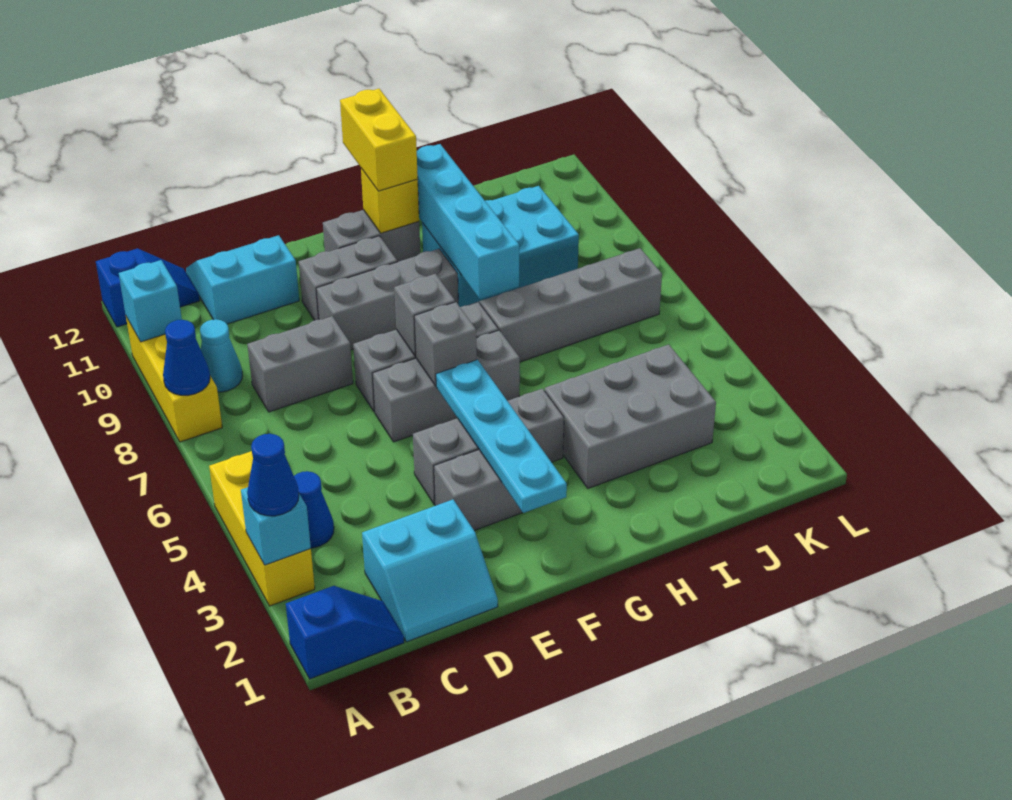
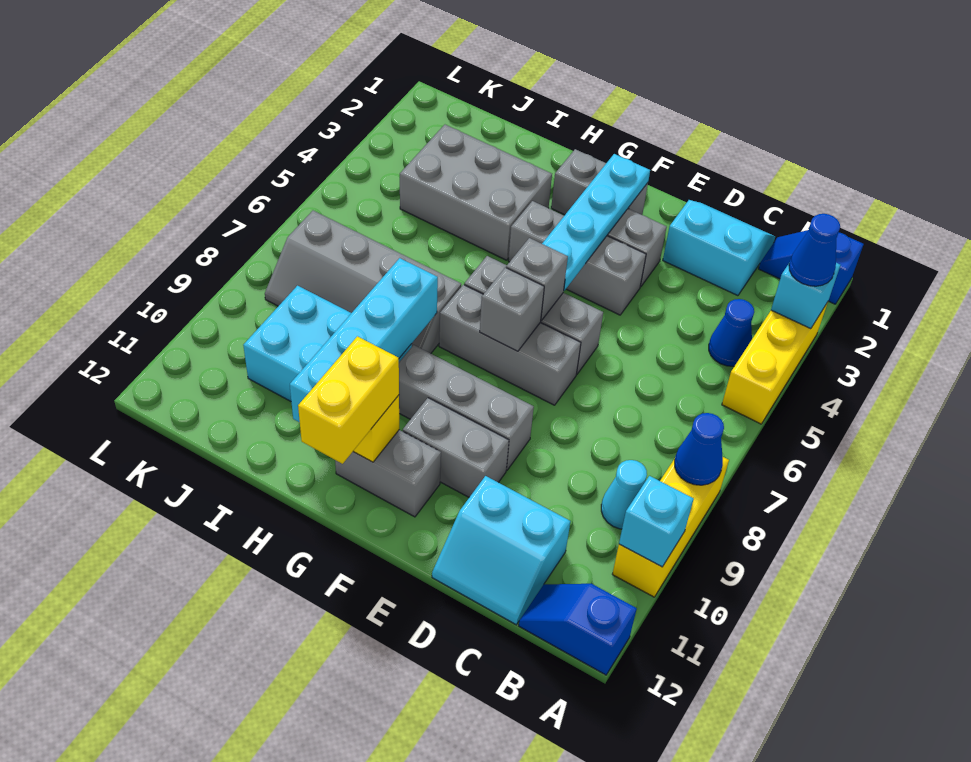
grey brick C8:D8 level 1 -> grey brick F2:G2 level 1

